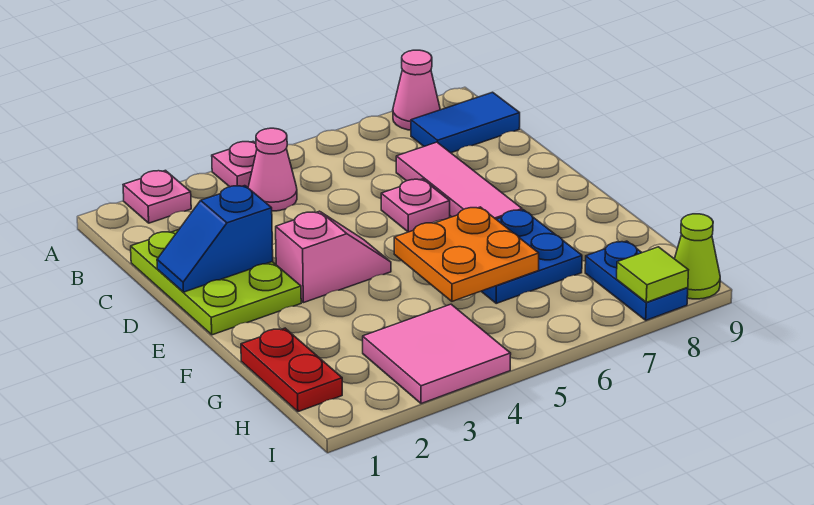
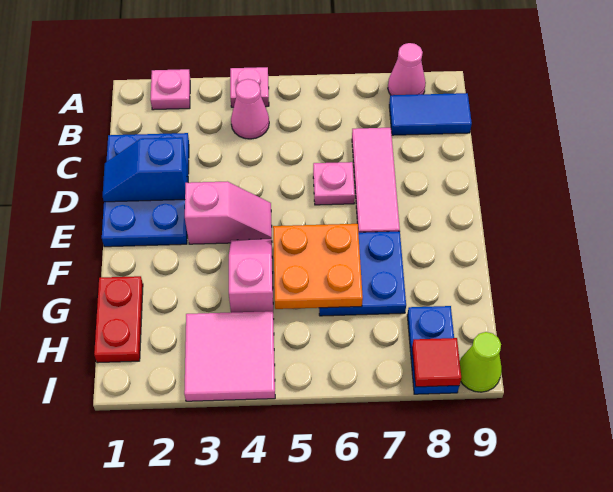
lime plate C1:E2 level 1 -> blue plate C1:E2 level 1
none -> pink slope F4:G4 level 1 top G
lime tile I8 level 2 -> red tile I8 level 2

